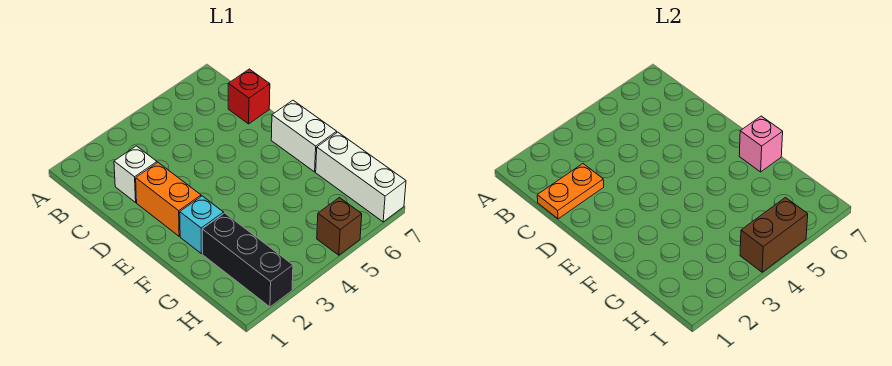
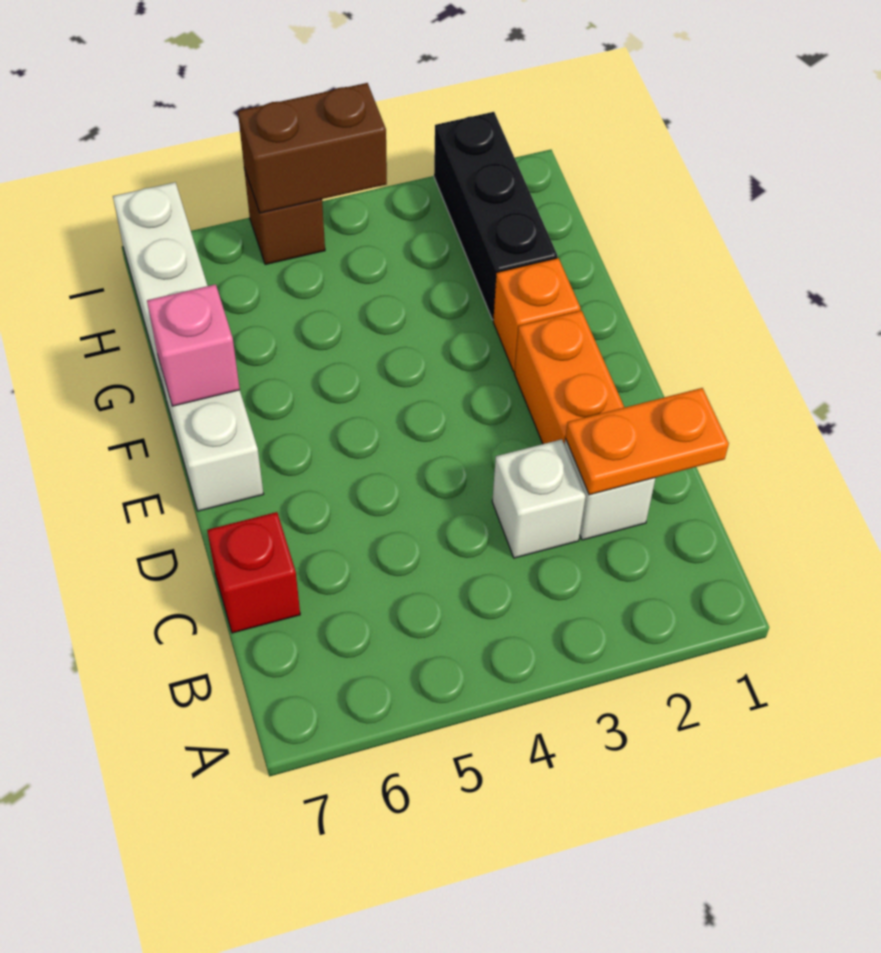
none -> white brick C3 level 1
cyan brick F2 level 1 -> orange brick F2 level 1

